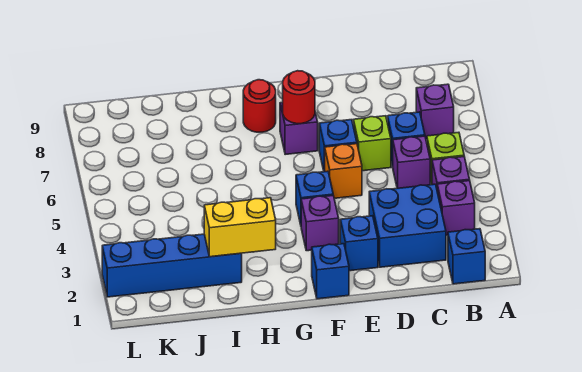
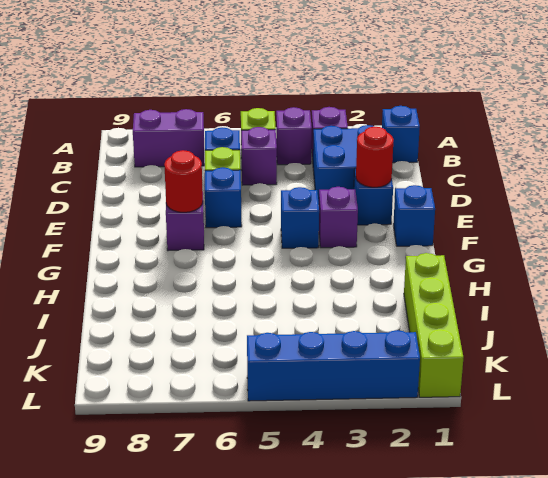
purple brick B7 level 1 -> purple brick B7:B8 level 1
orange brick E5 level 1 -> none
red round brick G8 level 1 -> red round brick E2 level 2
yellow brick H2:I2 level 2 -> none
none -> lime brick I1:L1 level 1
blue brick I2:L2 level 1 -> blue brick L2:L5 level 1

